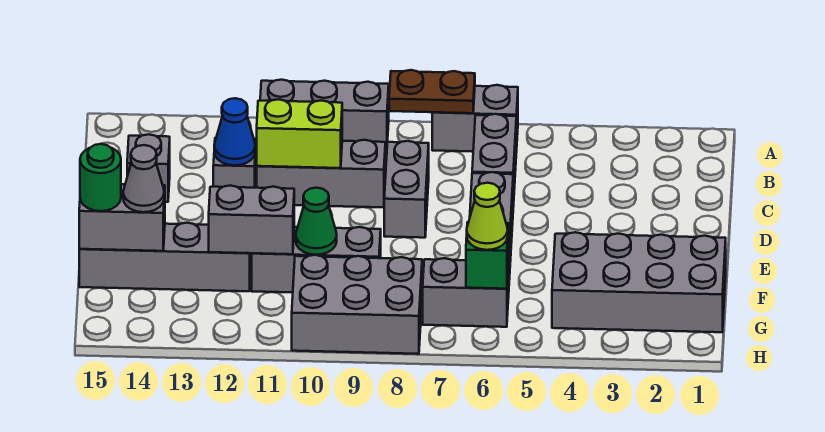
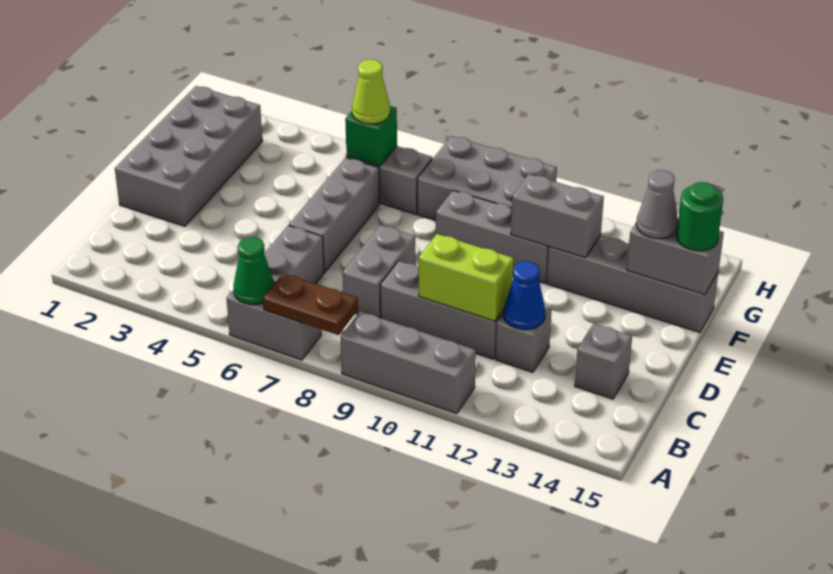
grey brick F1:G4 level 1 -> grey brick D1:G2 level 1
green cone F10 level 2 -> green cone A6 level 2

